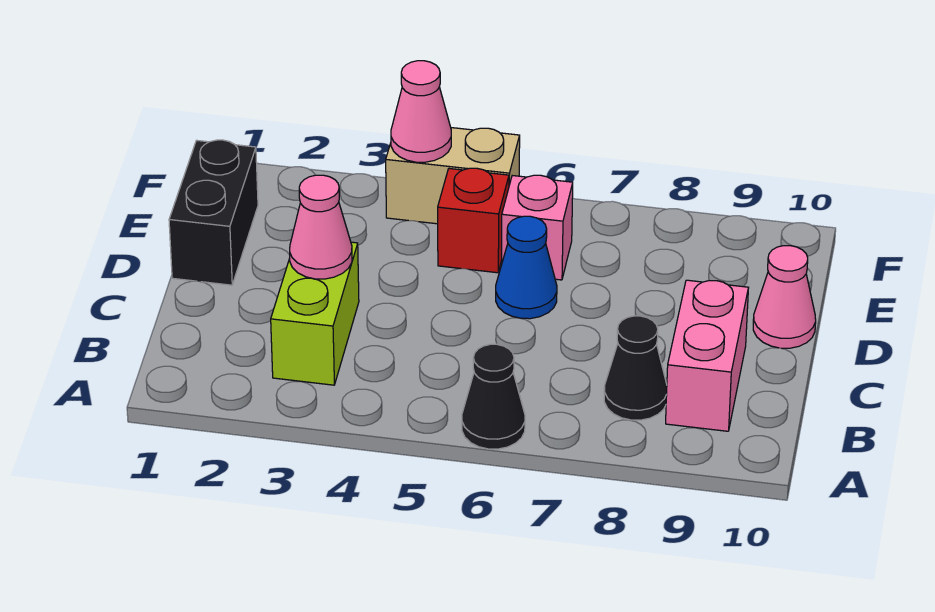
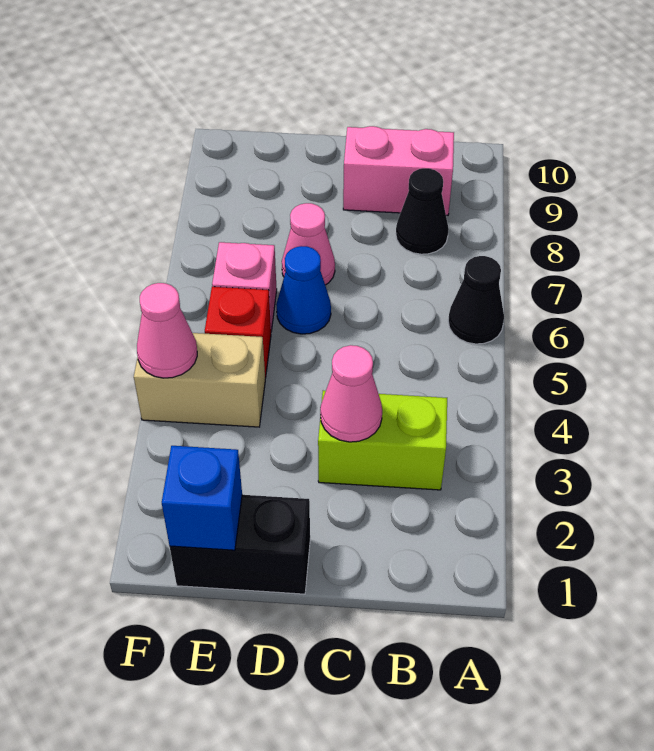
pink cone D10 level 1 -> pink cone D7 level 1
none -> blue brick E1 level 2
tan brick F4:F5 level 1 -> tan brick E4:F4 level 1

